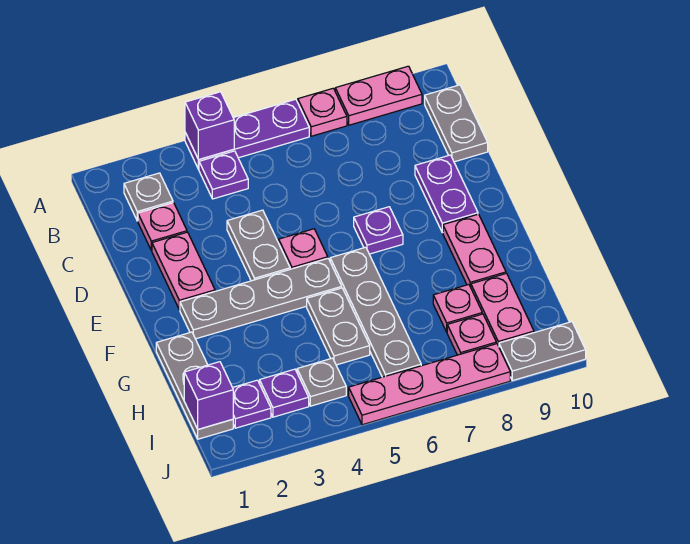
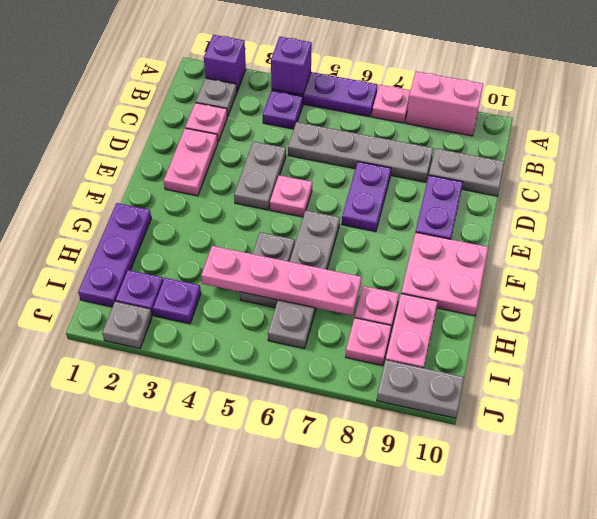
pink plate A8:A9 level 1 -> pink brick A8:A9 level 1
grey plate B10:C10 level 1 -> grey plate C9:C10 level 1
purple plate E7 level 1 -> purple plate D7:E7 level 1
grey plate F2:F5 level 1 -> grey plate C5:C8 level 1
pink plate F9:G9 level 1 -> pink plate F9:G10 level 1
grey plate G1:I1 level 1 -> purple plate G1:I1 level 1
purple brick I1 level 2 -> purple brick A2 level 1
grey plate I4 level 1 -> grey plate J2 level 1
pink plate J5:J8 level 1 -> pink plate H4:H7 level 2

